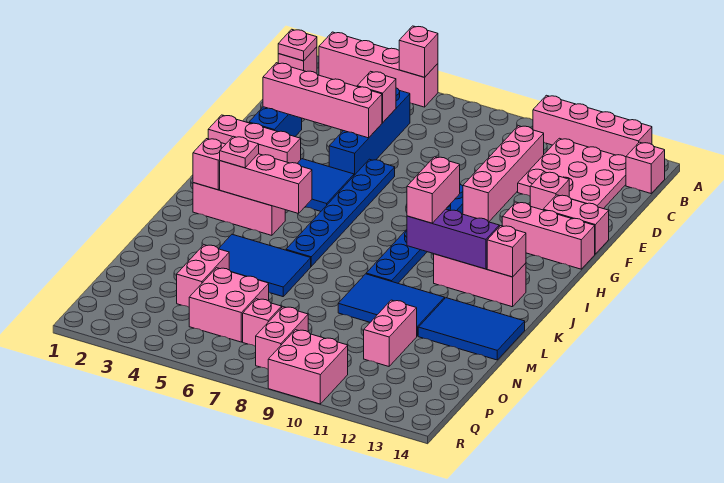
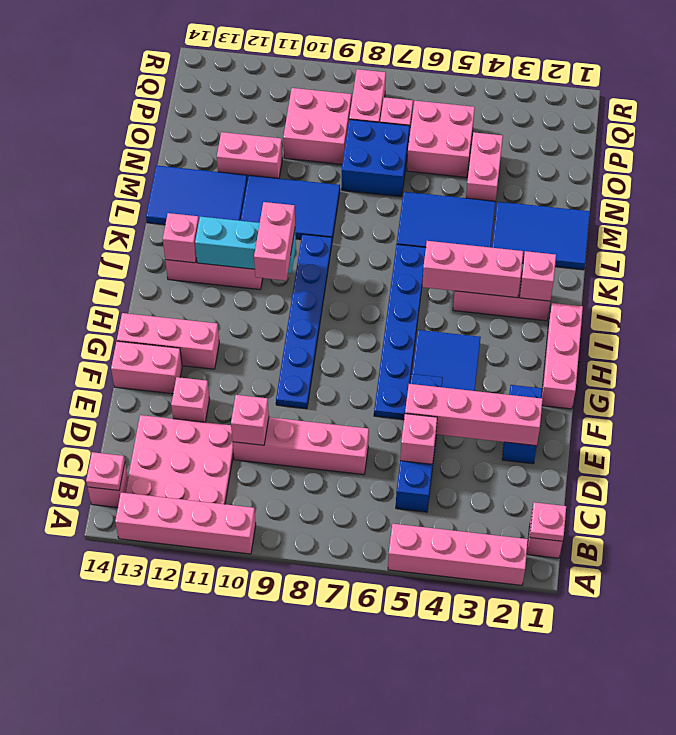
pink brick A5 level 2 -> pink brick D10 level 2
pink brick C10:F10 level 1 -> pink brick D7:D10 level 1
pink brick G1:G3 level 1 -> pink brick G1:I1 level 1
pink plate J3 level 3 -> pink plate B14 level 2
purple brick J10:J12 level 2 -> cyan brick J10:J12 level 2
none -> blue tile L1:M3 level 1
none -> blue brick N7:O8 level 1
pink brick N11:O11 level 1 -> pink brick N11:N12 level 1
pink brick Q9:R10 level 1 -> pink brick O9:P10 level 1

